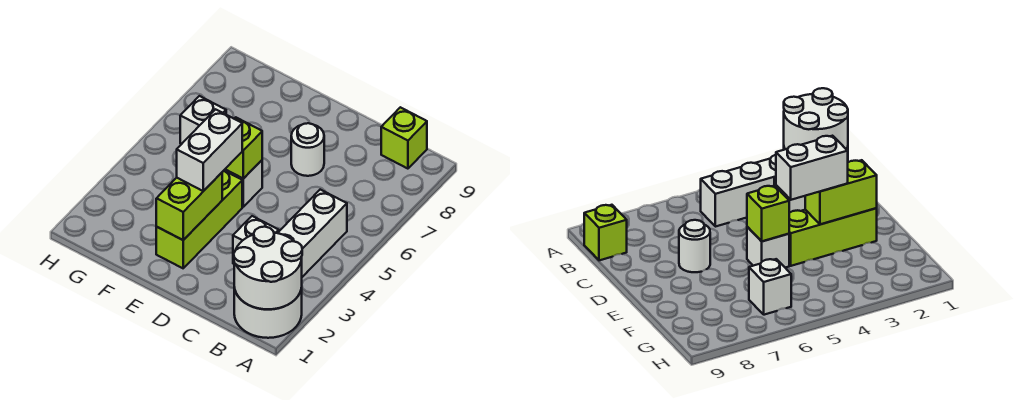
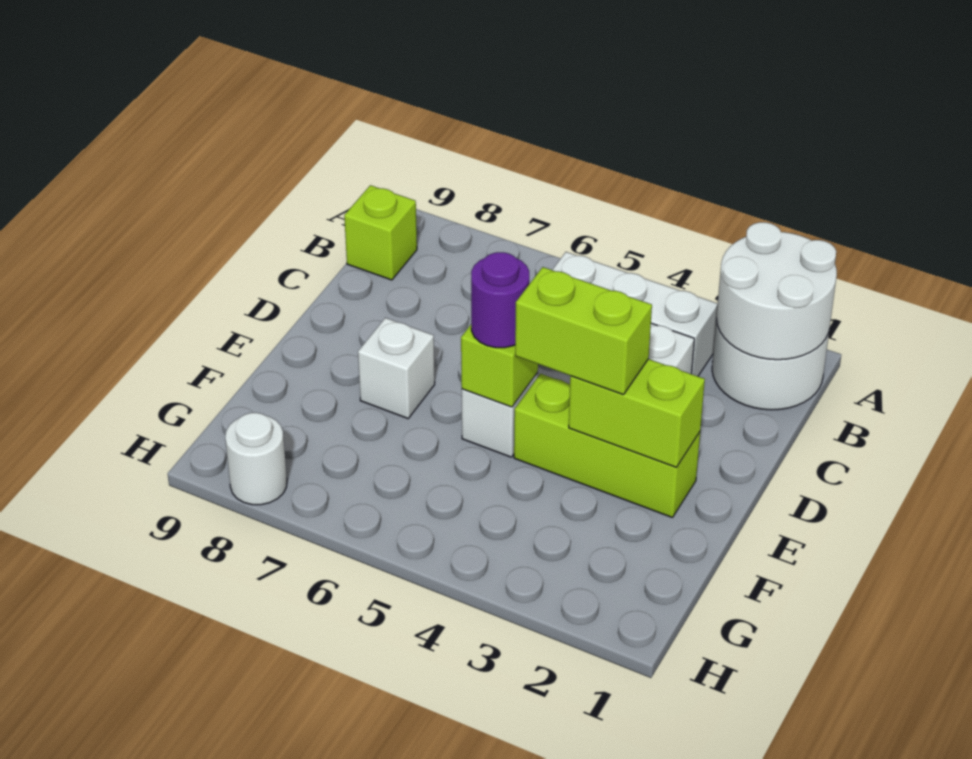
white round brick D7 level 1 -> white round brick H8 level 1
white brick E3:E4 level 3 -> lime brick E3:E4 level 3
none -> purple round brick E5 level 3
white brick G6 level 1 -> white brick E7 level 1

